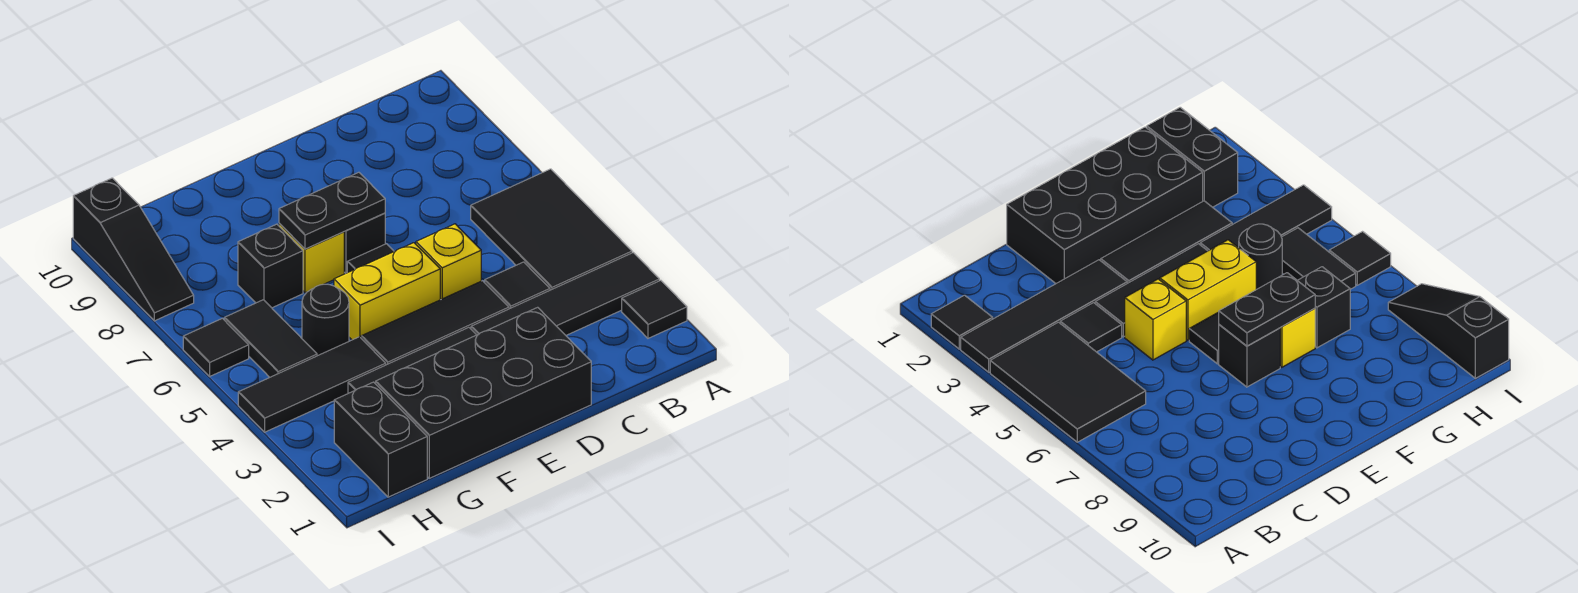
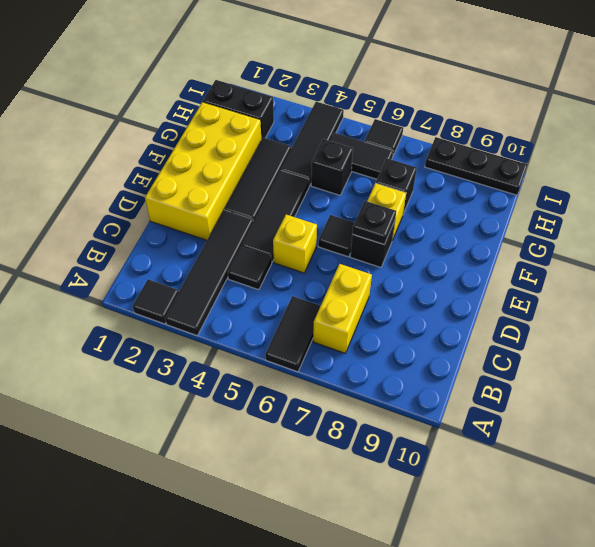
black tile A4:B6 level 1 -> black tile A6:B6 level 1
black brick D1:G2 level 1 -> yellow brick D1:G2 level 1
yellow brick E5:F5 level 1 -> yellow brick B7:C7 level 1
black plate E7:F7 level 2 -> black plate E7 level 2
black round brick G5 level 1 -> black brick G5 level 1
black slope I8:I10 level 1 top 10 -> black plate I8:I10 level 1

